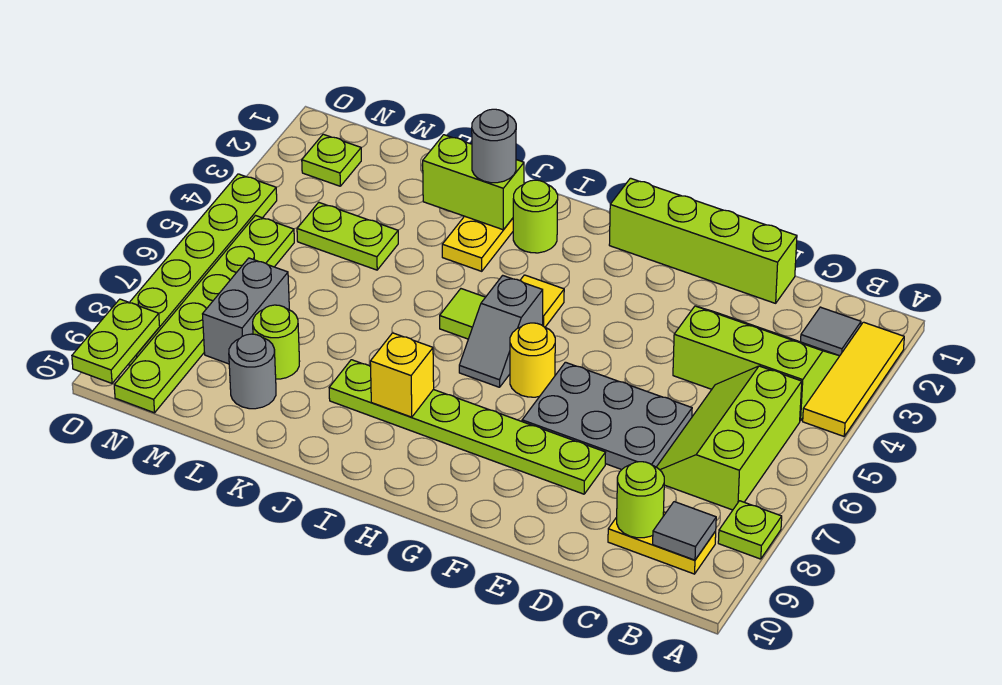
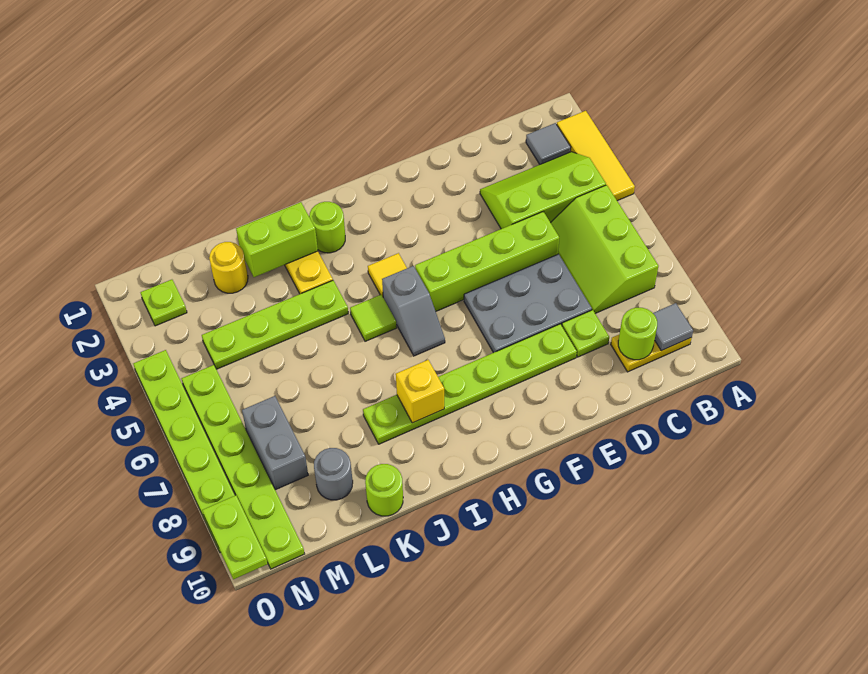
lime plate A8 level 1 -> lime plate D8 level 1
lime brick D1:G1 level 1 -> lime brick D5:G5 level 1
yellow round brick G6 level 1 -> yellow round brick L2 level 1
grey round brick J2 level 3 -> none
lime plate L4:M4 level 1 -> lime plate J4:M4 level 1
lime round brick L8 level 1 -> lime round brick K10 level 1

